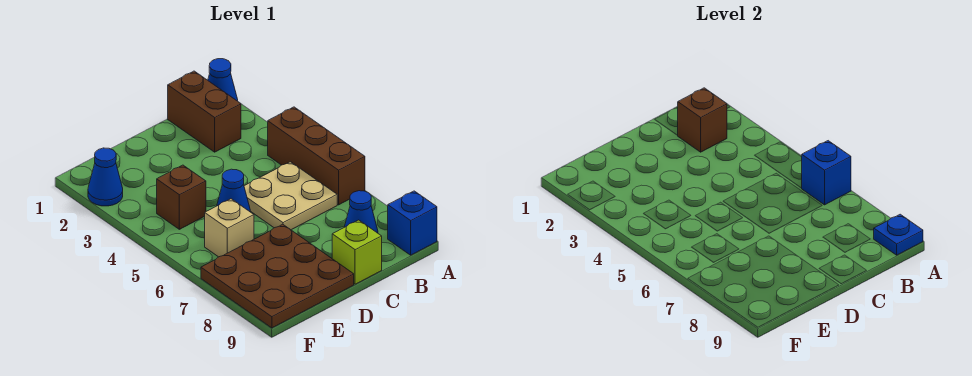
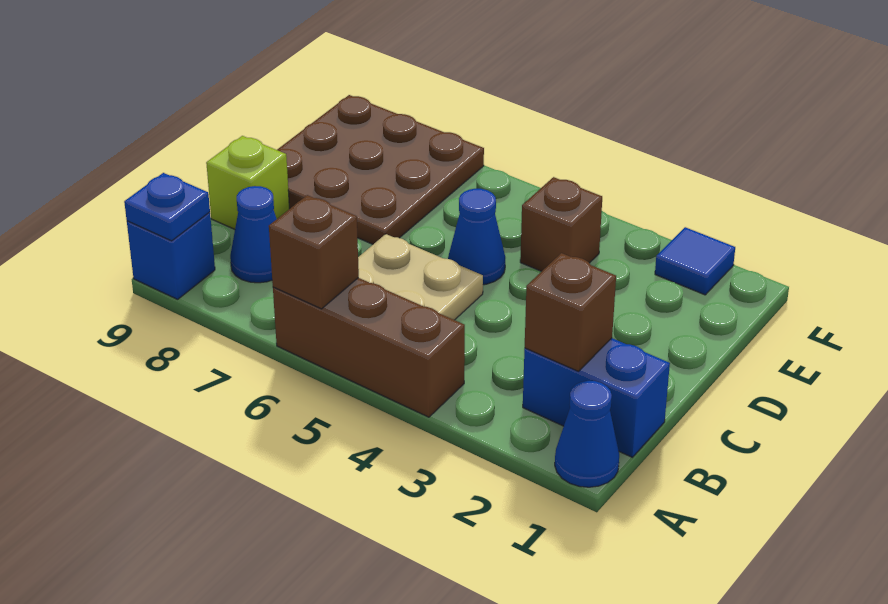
blue brick A6 level 2 -> brown brick A6 level 2
brown brick B1:B2 level 1 -> blue brick B1:B2 level 1
tan brick E6 level 1 -> none
blue cone F2 level 1 -> blue tile F2 level 1

